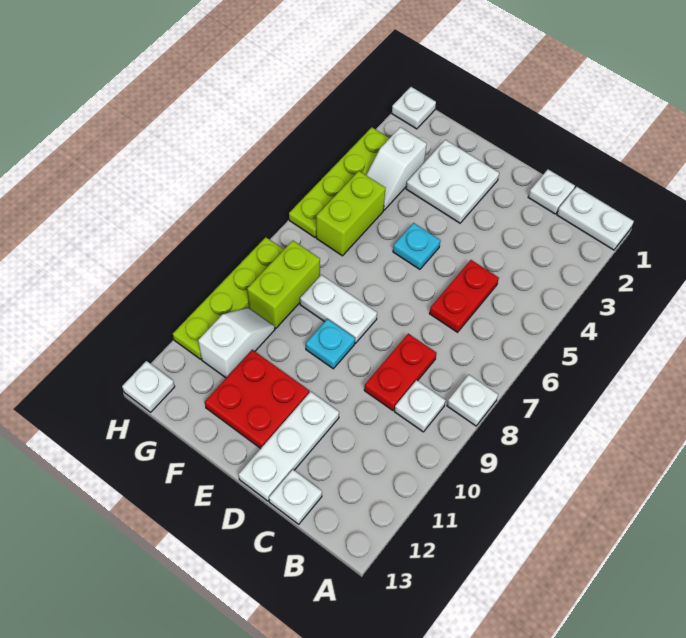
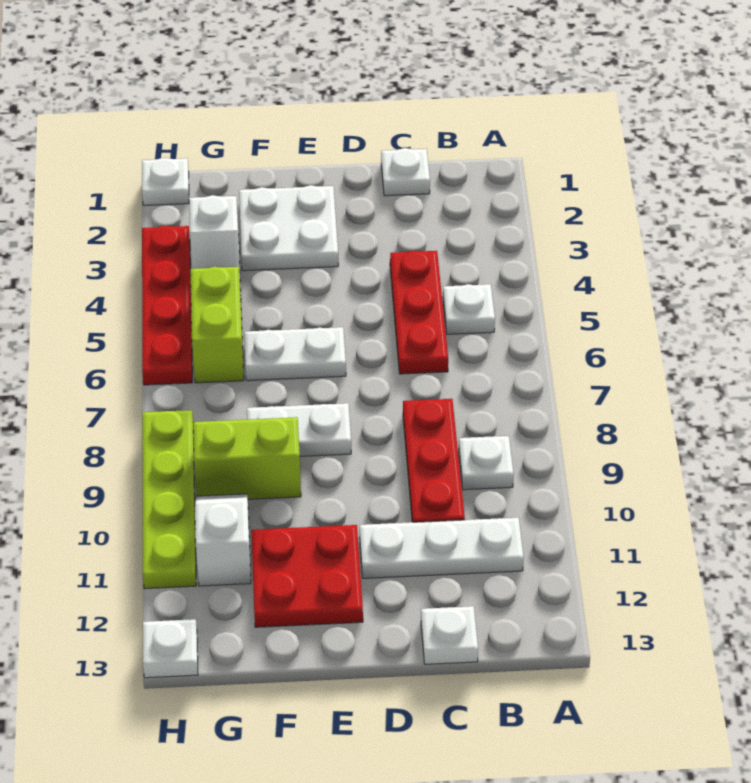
white plate A1:B1 level 1 -> white plate E6:F6 level 1
white plate A8 level 1 -> white plate B5 level 1
red plate C5:C6 level 1 -> red plate C4:C6 level 1
red plate C8:C9 level 1 -> red plate C8:C10 level 1
white plate D11:D13 level 1 -> white plate B11:D11 level 1
cyan plate E5 level 1 -> none
cyan plate E9 level 1 -> none
lime brick G8:G9 level 1 -> lime brick F9:G9 level 1
lime plate H3:H6 level 1 -> red plate H3:H6 level 1

